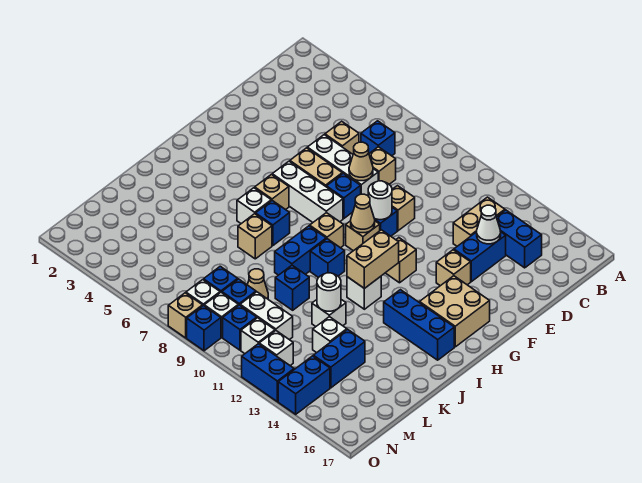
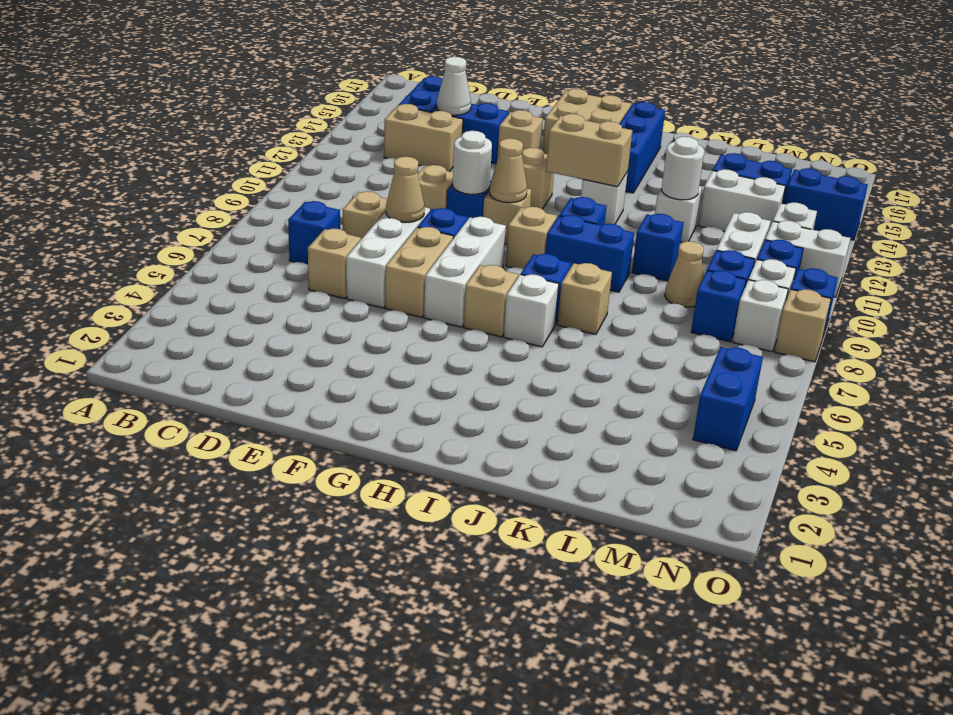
white brick L13 level 1 -> white brick L13:M13 level 1
white brick N11 level 1 -> white brick N11:O11 level 1
blue brick O12:O13 level 1 -> blue brick N4:N5 level 1

